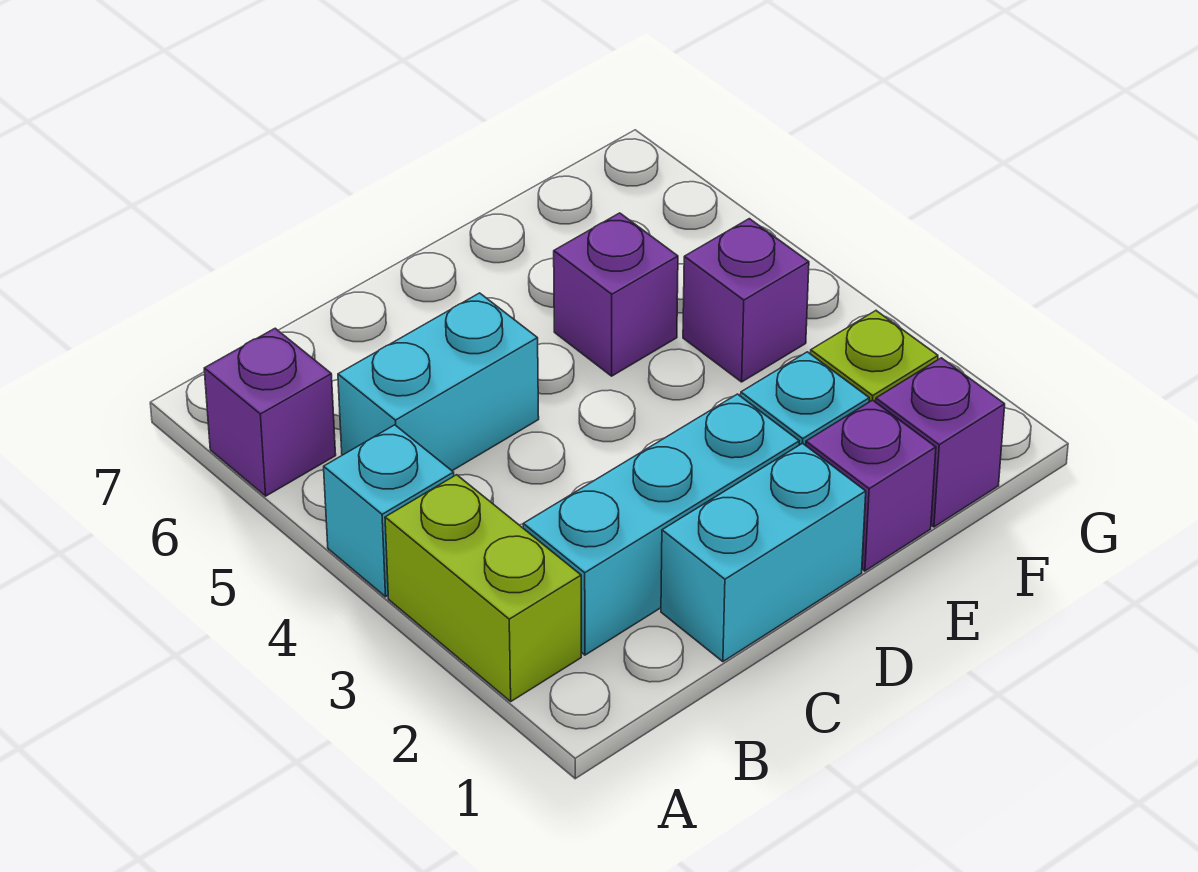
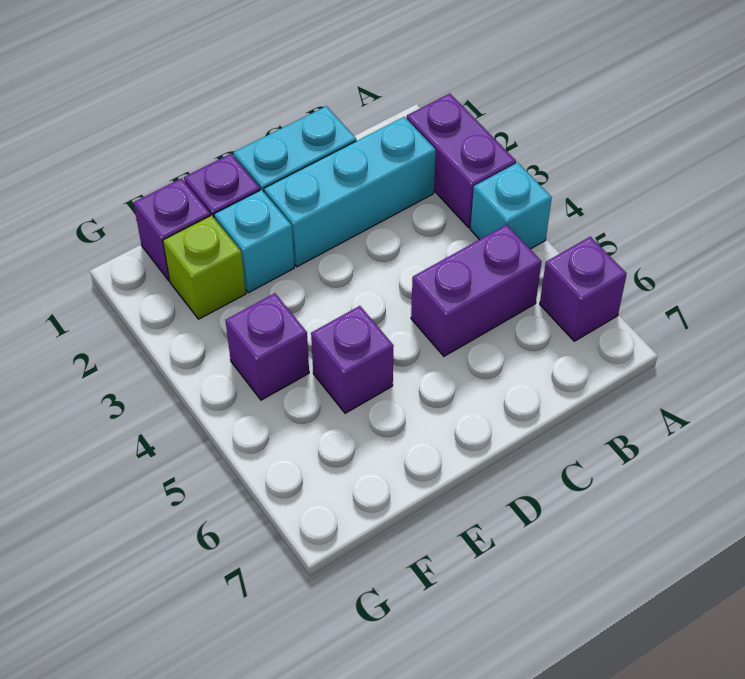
lime brick A2:A3 level 1 -> purple brick A2:A3 level 1
cyan brick B5:C5 level 1 -> purple brick B5:C5 level 1

